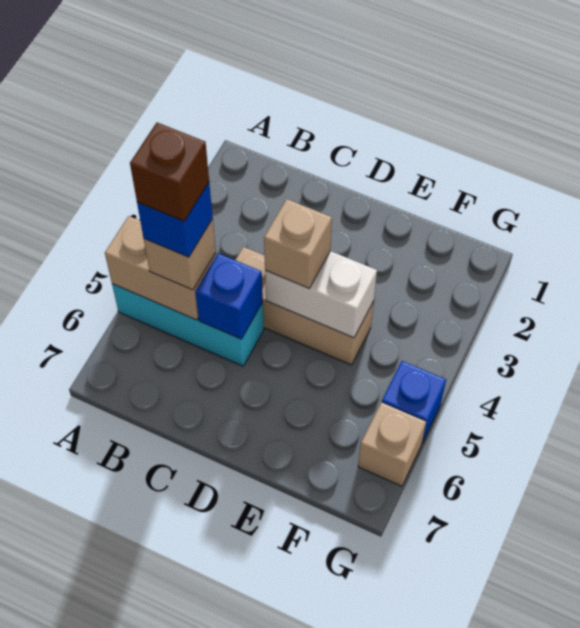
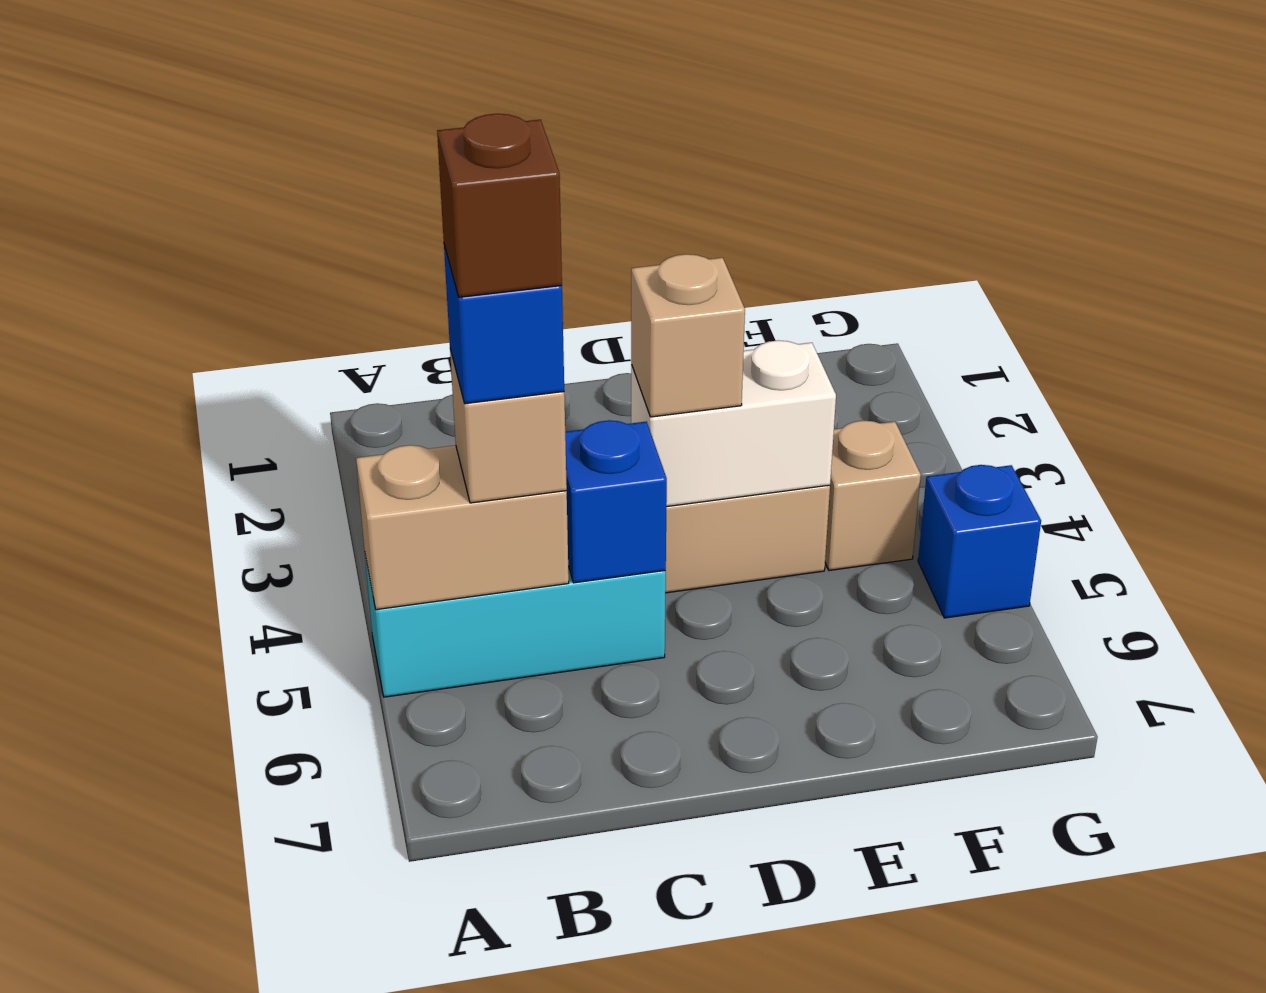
tan brick G6 level 1 -> tan brick F4 level 1

